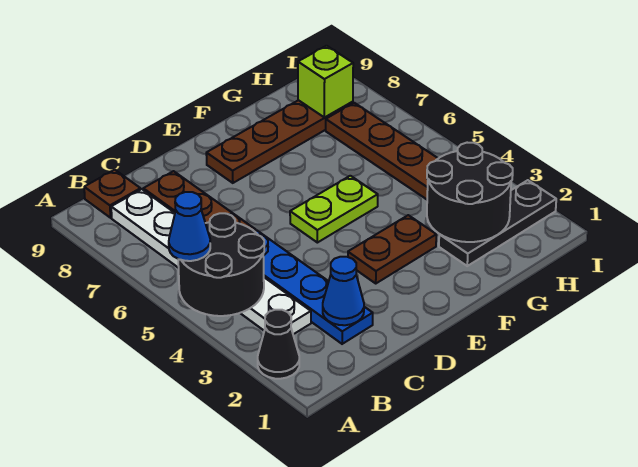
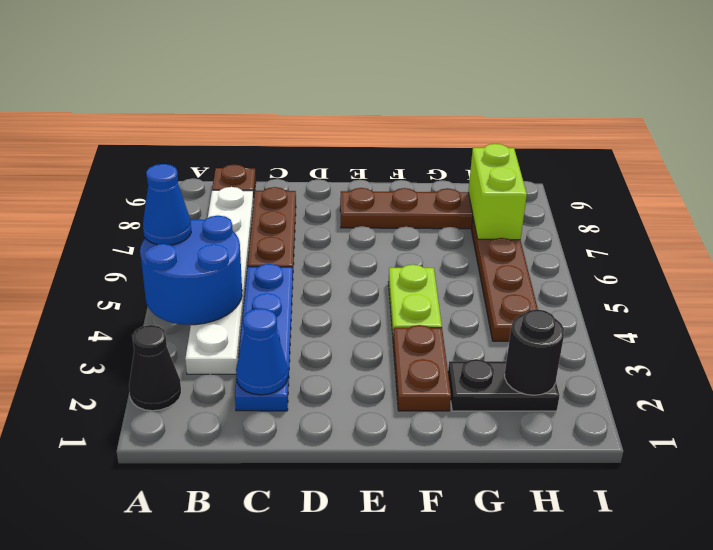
black round brick A4:B5 level 2 -> blue round brick A4:B5 level 2
brown plate E3:F3 level 1 -> brown plate F2:F3 level 1
lime plate E5:F5 level 1 -> lime plate F4:F5 level 1
black plate G2:I2 level 1 -> black plate G2:H2 level 1
black round brick G2:H3 level 2 -> black round brick H2 level 2
lime brick H8 level 2 -> lime brick H7:H8 level 2

